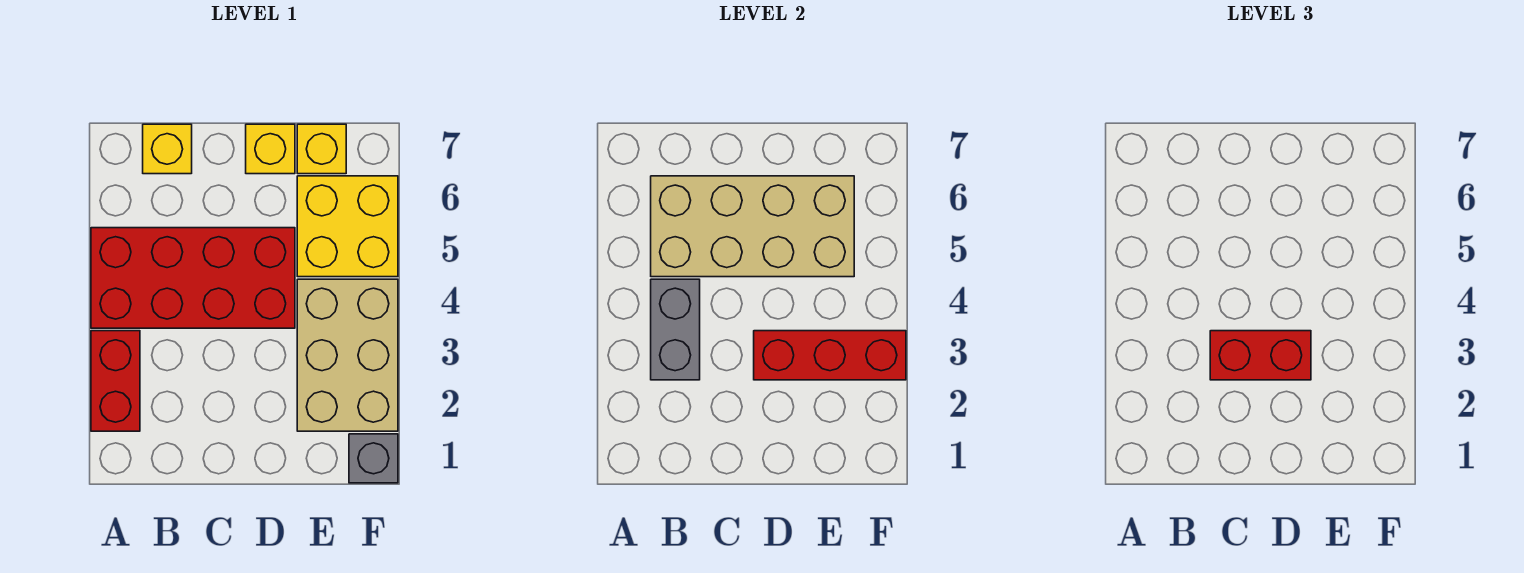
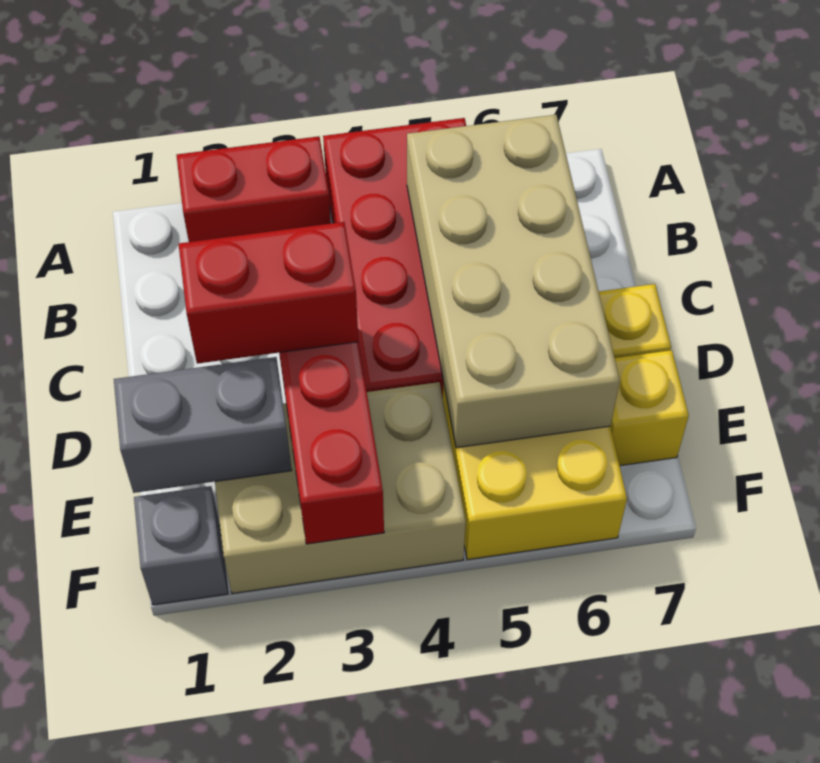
grey brick B3:B4 level 2 -> grey brick E1:E2 level 2
yellow brick B7 level 1 -> none
red brick C3:D3 level 3 -> red brick D2:D3 level 3

